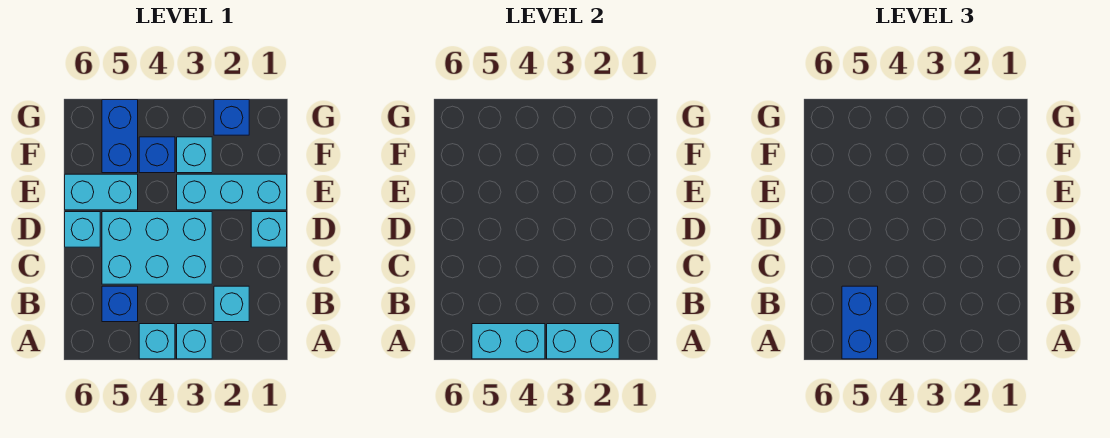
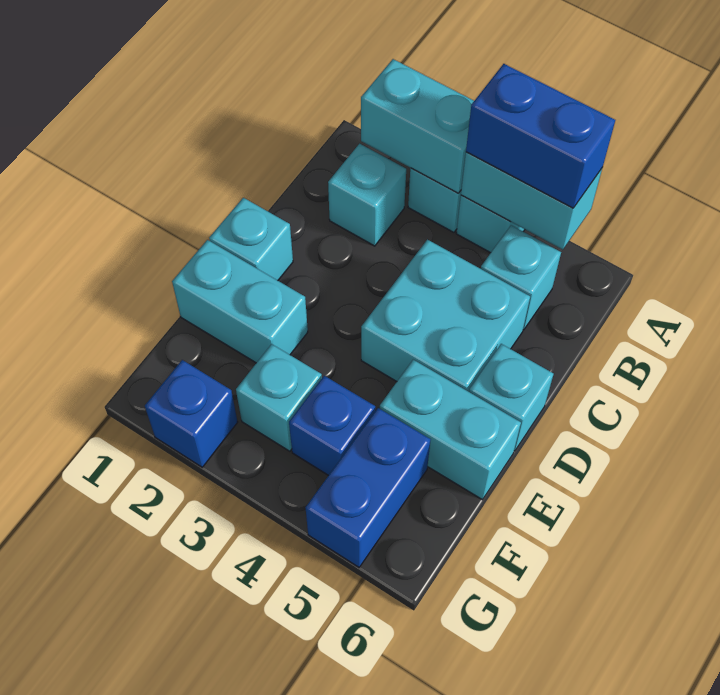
blue brick A5:B5 level 3 -> blue brick A4:A5 level 3
blue brick B5 level 1 -> cyan brick B5 level 1
cyan brick C3:D5 level 1 -> cyan brick C4:D5 level 1
cyan brick E1:E3 level 1 -> cyan brick E1:E2 level 1

